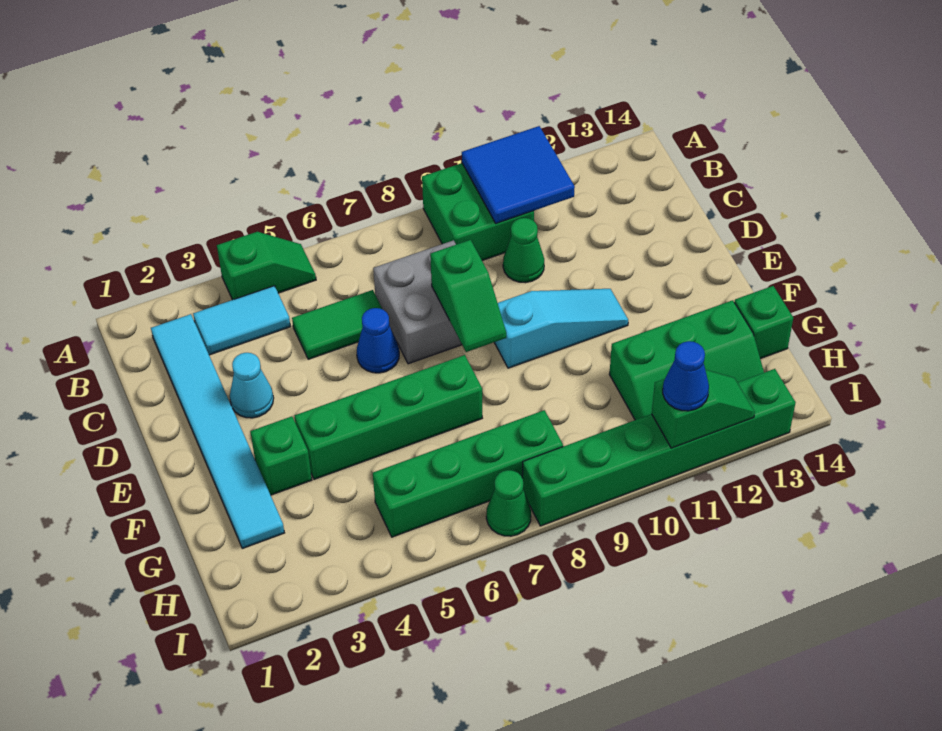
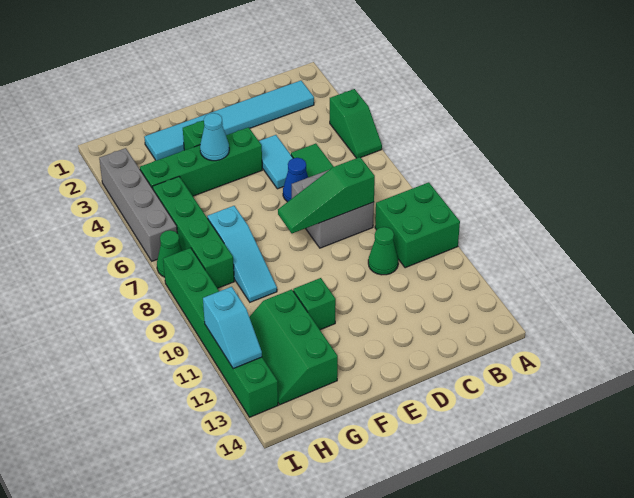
blue tile A10:B11 level 2 -> none
cyan tile B3:B4 level 1 -> cyan tile D4:D5 level 1
cyan cone D3 level 1 -> cyan cone F4 level 2
green slope D8:E8 level 2 top D -> green slope C8:E8 level 2 top C
cyan slope E9:E11 level 1 top 9 -> cyan slope G7:G9 level 1 top 7
green brick F4:F7 level 1 -> green brick E4:H4 level 1
green brick G14 level 1 -> green brick F11 level 1
none -> grey brick I3:I6 level 1
green slope I11:I12 level 2 top 11 -> cyan slope I11:I12 level 2 top 11
blue cone I11 level 3 -> none

